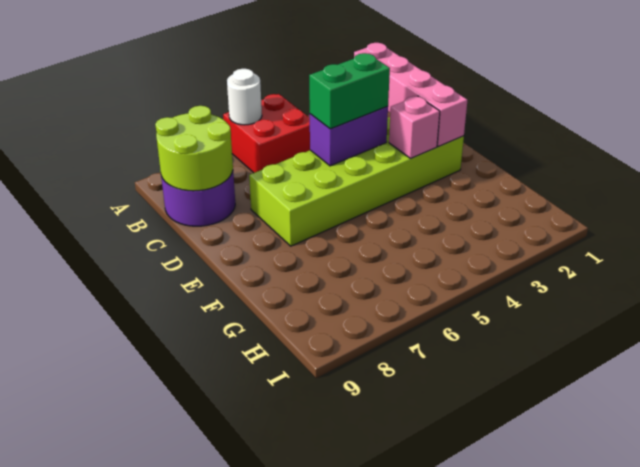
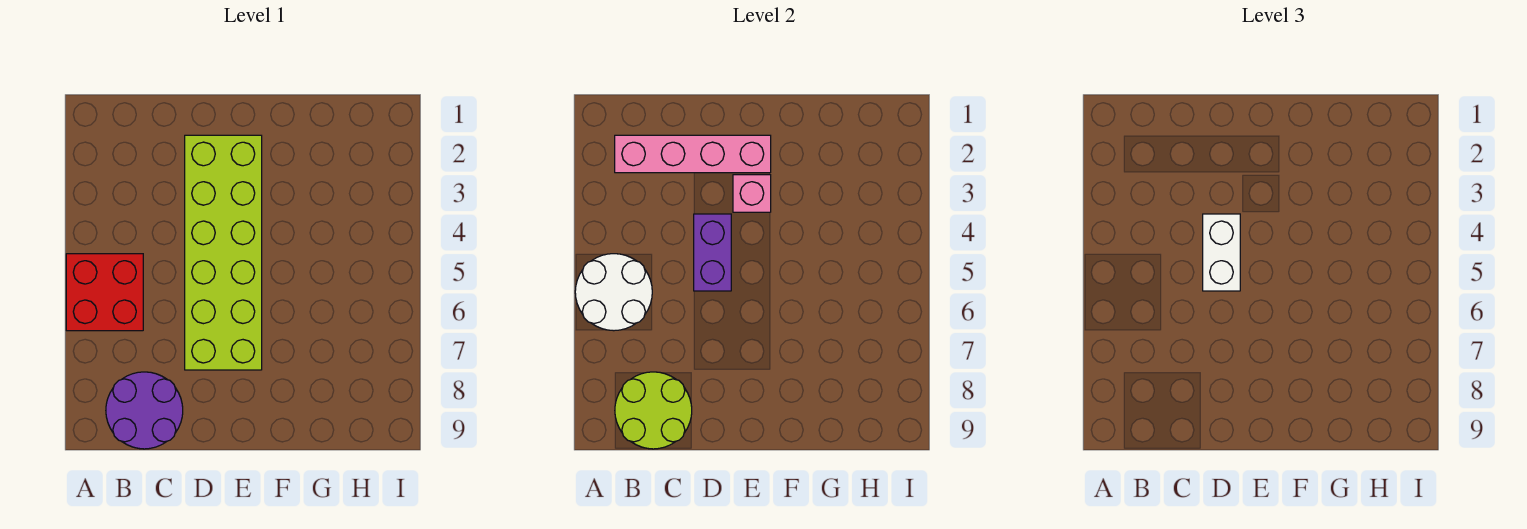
white round brick A6 level 2 -> white round brick A5:B6 level 2
green brick D4:D5 level 3 -> white brick D4:D5 level 3

